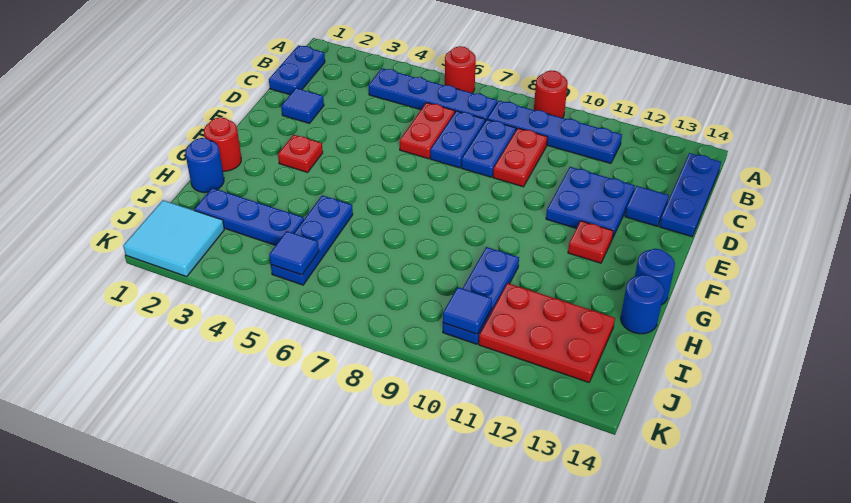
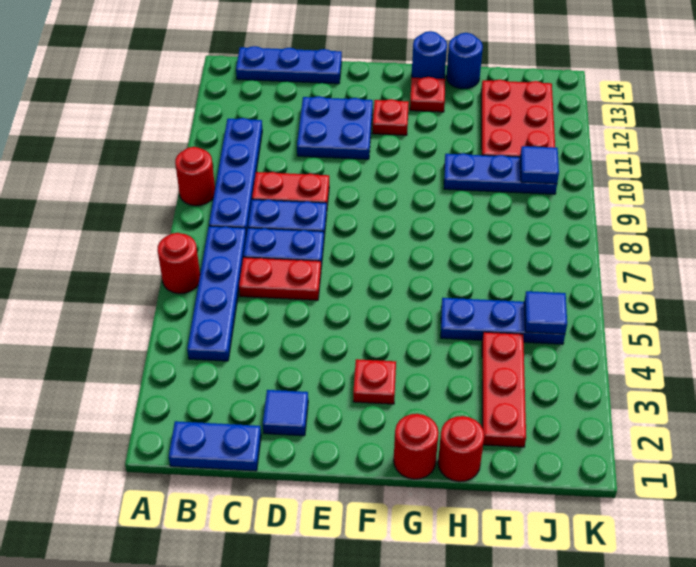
blue tile D13 level 1 -> none
none -> red plate G13 level 1
blue round brick H1 level 1 -> red round brick H1 level 1
blue plate I2:I4 level 1 -> red plate I2:I4 level 1
cyan tile J1:K2 level 1 -> none

